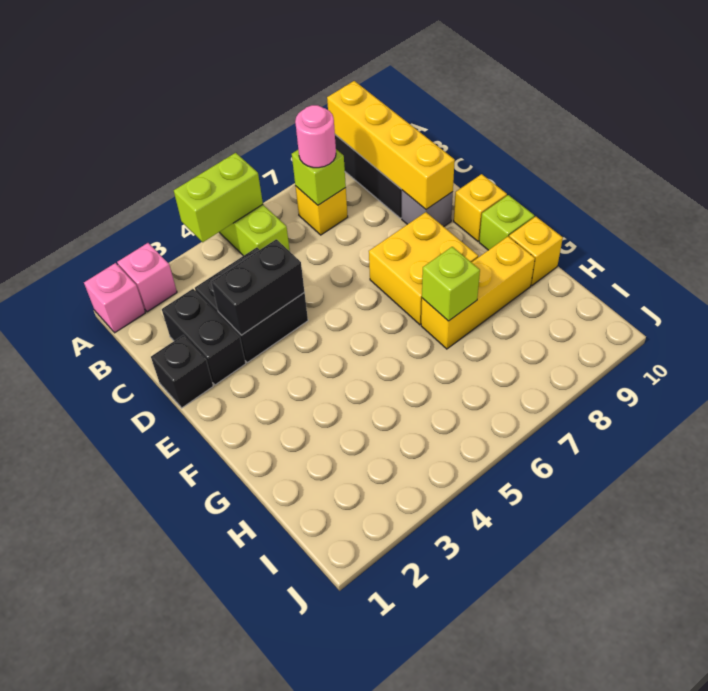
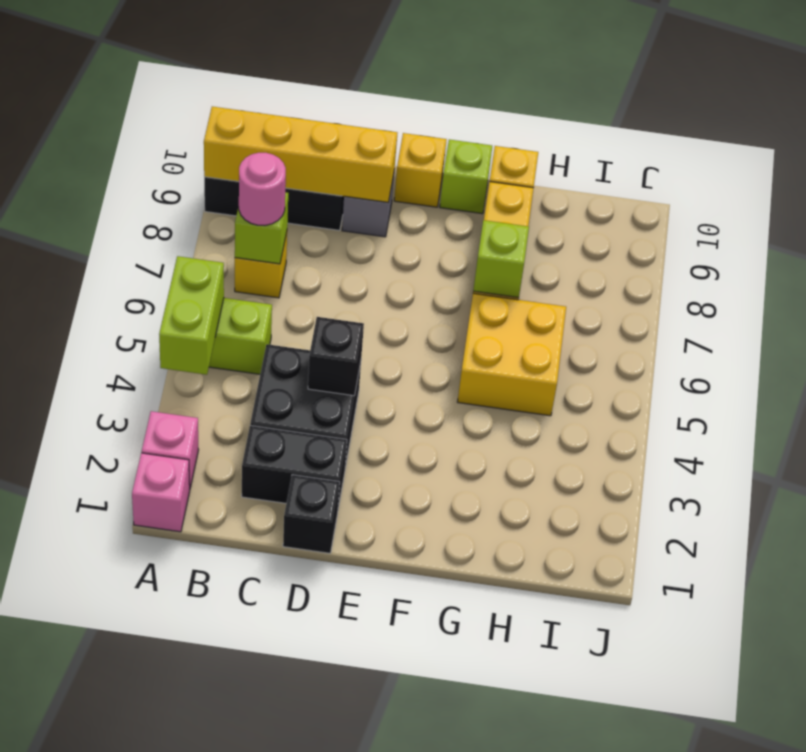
black brick D3:D4 level 2 -> black brick D4 level 2
yellow brick E7:F8 level 1 -> yellow brick G5:H6 level 1

